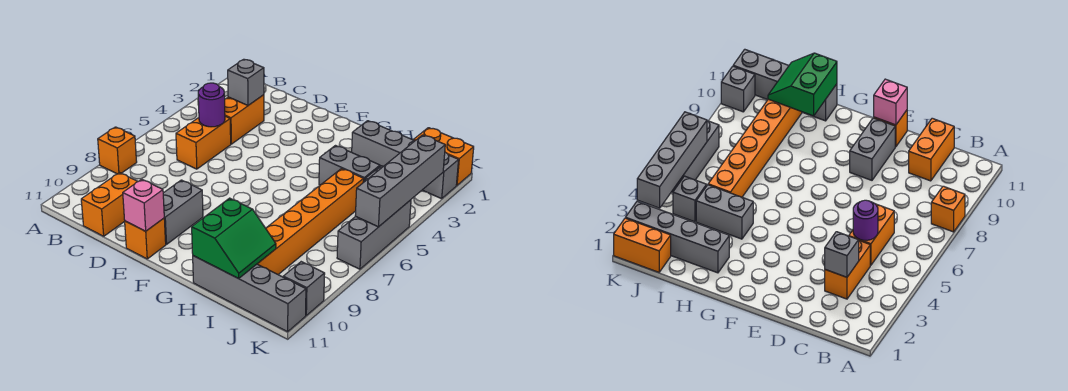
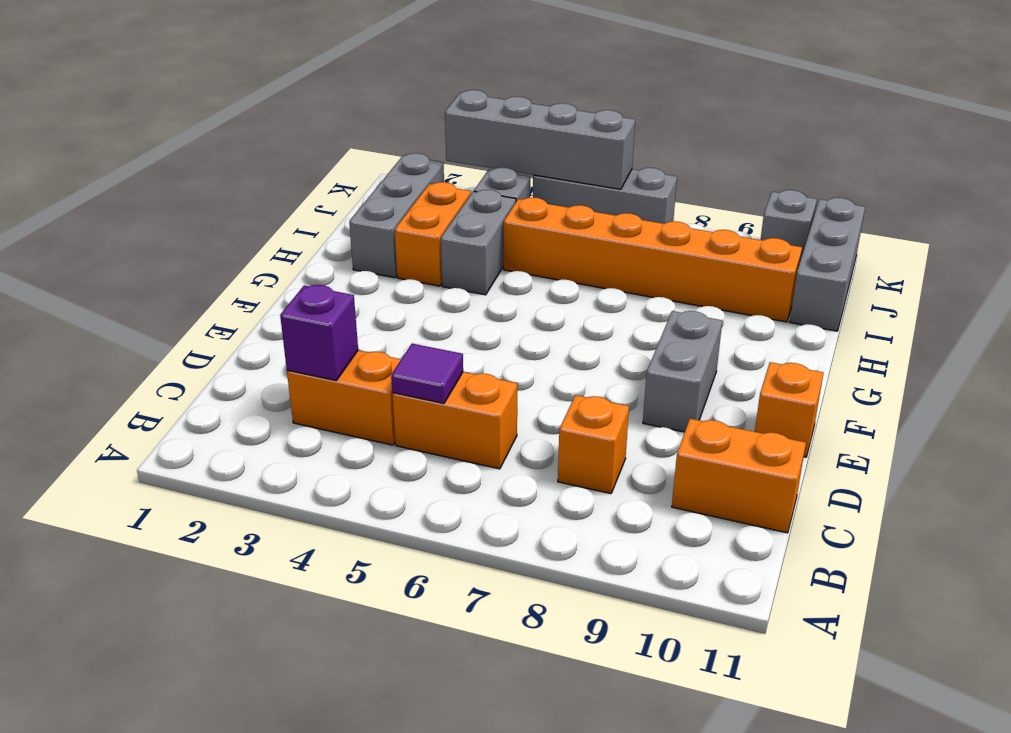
orange brick A8 level 1 -> orange brick C8 level 1
grey brick C3 level 2 -> purple brick C3 level 2
purple round brick C5 level 2 -> purple tile C5 level 2
grey brick E9:E10 level 1 -> grey brick E9:F9 level 1
pink brick E11 level 2 -> none
grey brick H2:K2 level 1 -> grey brick H2:J2 level 1
green slope H10:I11 level 2 top H -> none
grey brick H11:K11 level 1 -> grey brick I11:K11 level 1
orange brick J1:K1 level 1 -> orange brick H3:I3 level 1

